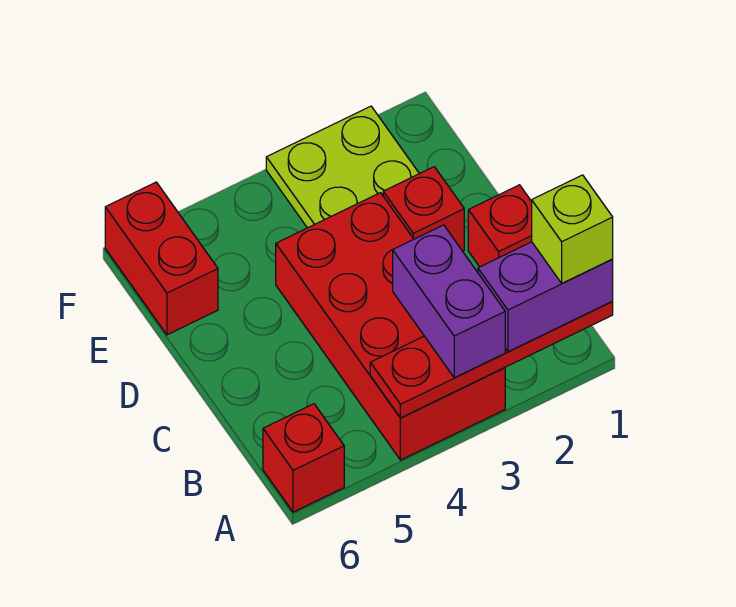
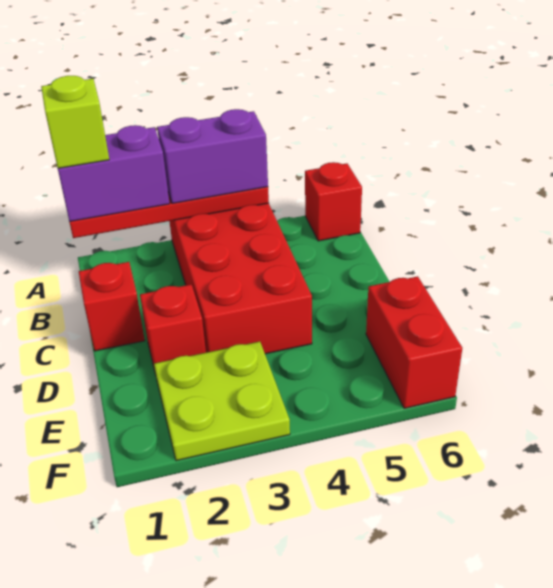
purple brick A3:B3 level 3 -> purple brick A3:A4 level 3

